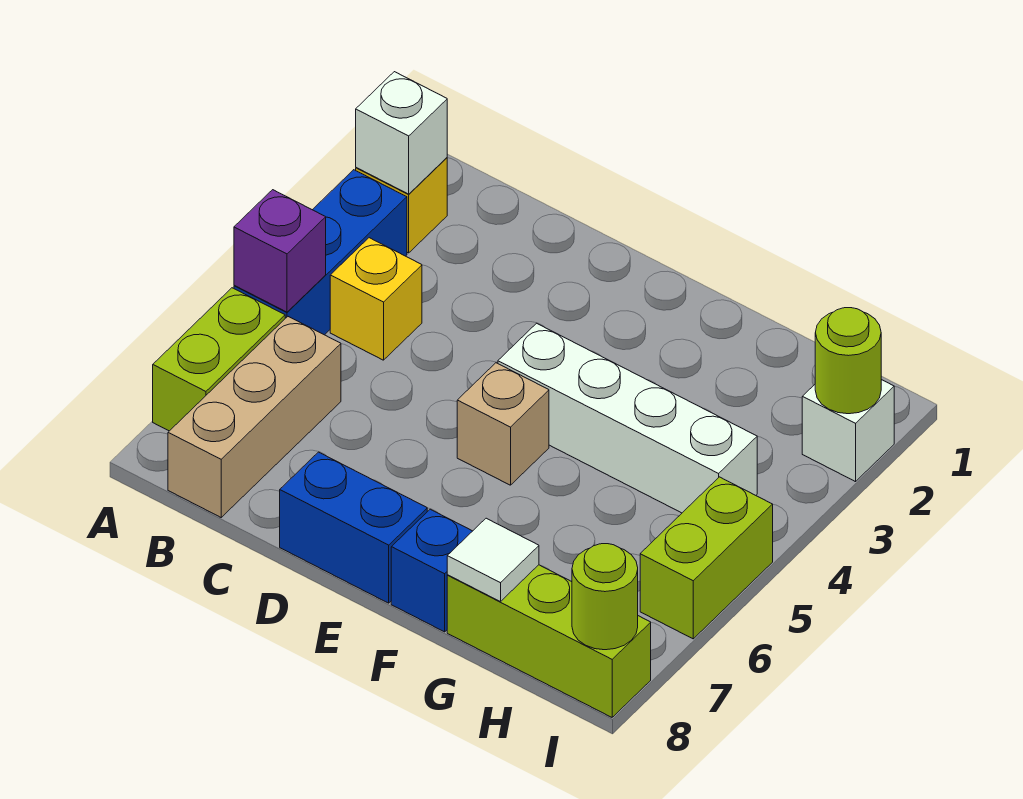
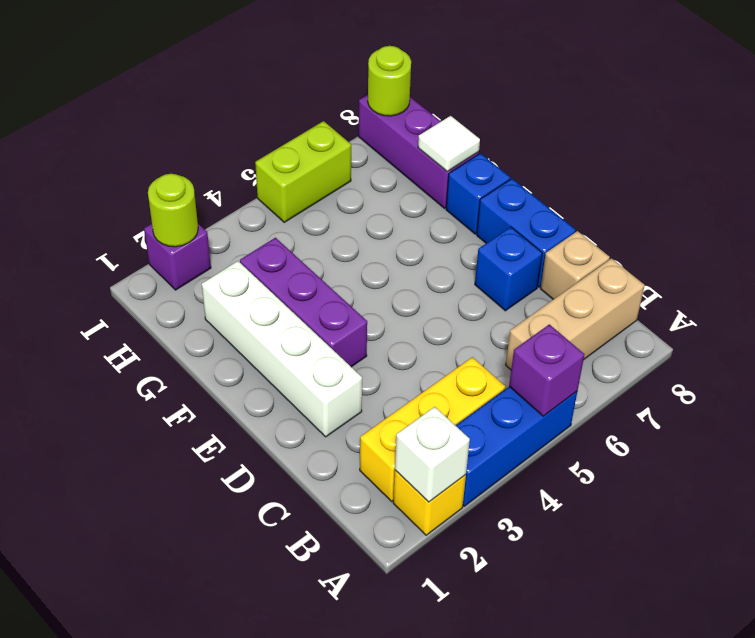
lime brick A6:A7 level 1 -> none
yellow brick B4 level 1 -> yellow brick B2:B4 level 1
none -> blue brick D7 level 1
none -> purple brick E3:G3 level 1
white brick E4:H4 level 1 -> white brick D2:G2 level 1
tan brick E5 level 1 -> tan brick C8 level 1
lime brick G8:I8 level 1 -> purple brick G8:I8 level 1
white brick I2 level 1 -> purple brick I2 level 1

